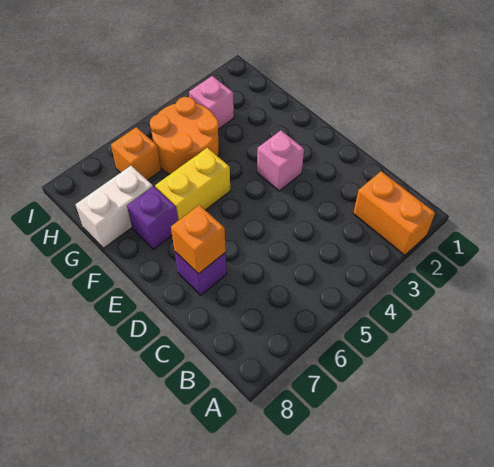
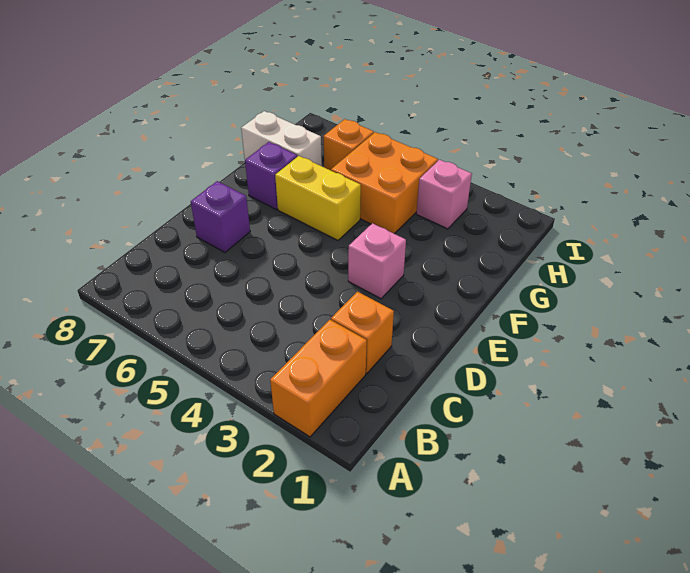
orange brick D7 level 2 -> orange brick C2 level 1
orange round brick G4:H5 level 1 -> orange brick G4:H5 level 1

